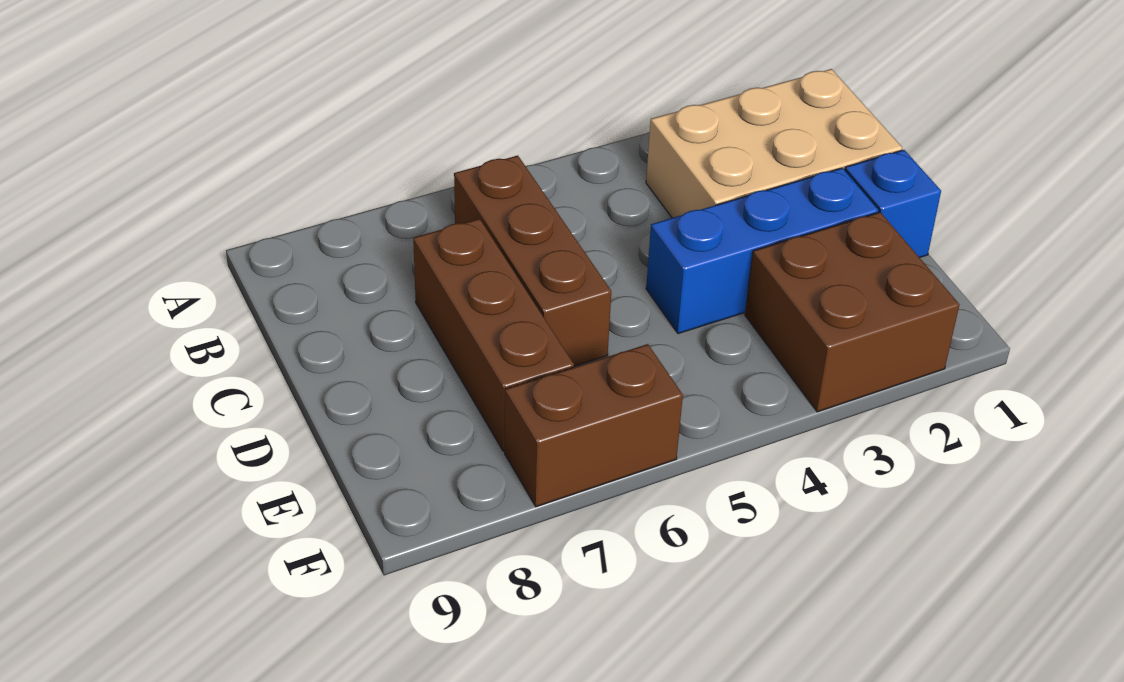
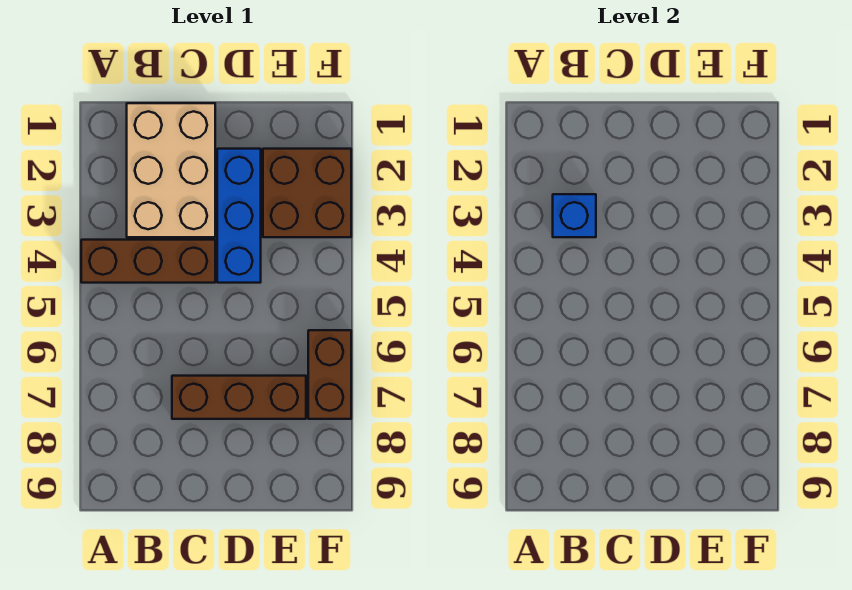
brown brick B6:D6 level 1 -> brown brick A4:C4 level 1
blue brick D1 level 1 -> blue brick B3 level 2

